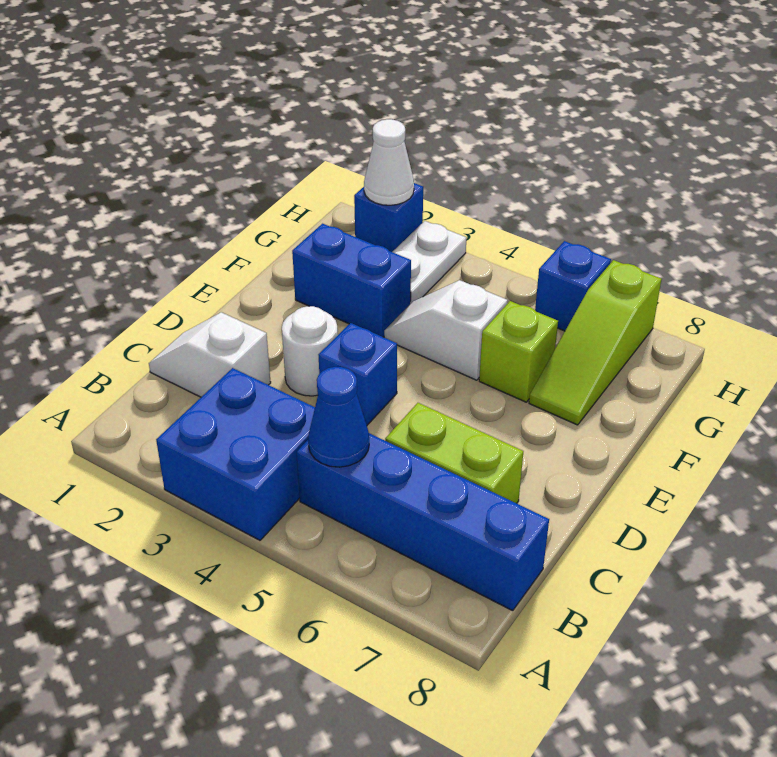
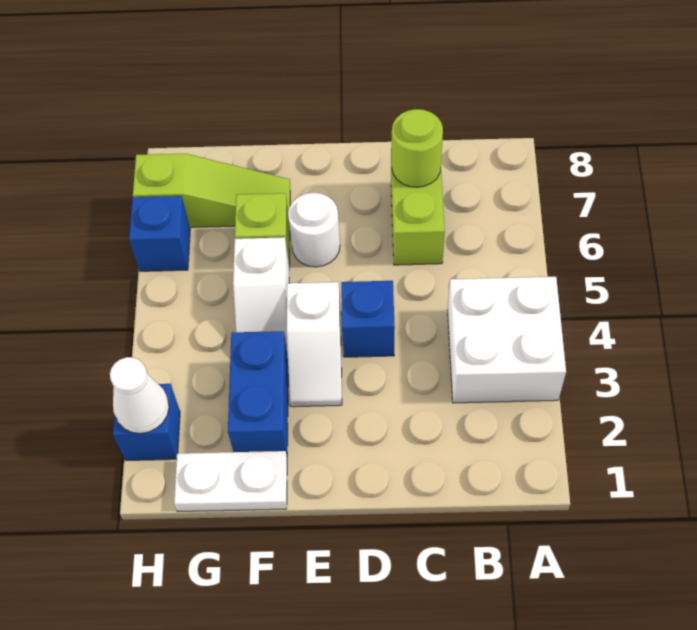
blue brick A3:B4 level 1 -> white brick A3:B4 level 1
blue brick B5:B8 level 1 -> none
blue cone B5 level 2 -> none
white slope C1:C2 level 1 top 2 -> white slope E3:E4 level 1 top 4
none -> lime round brick C7 level 2
white round brick D3 level 1 -> white round brick E6 level 1
white plate G3:H3 level 1 -> white plate F1:G1 level 1

